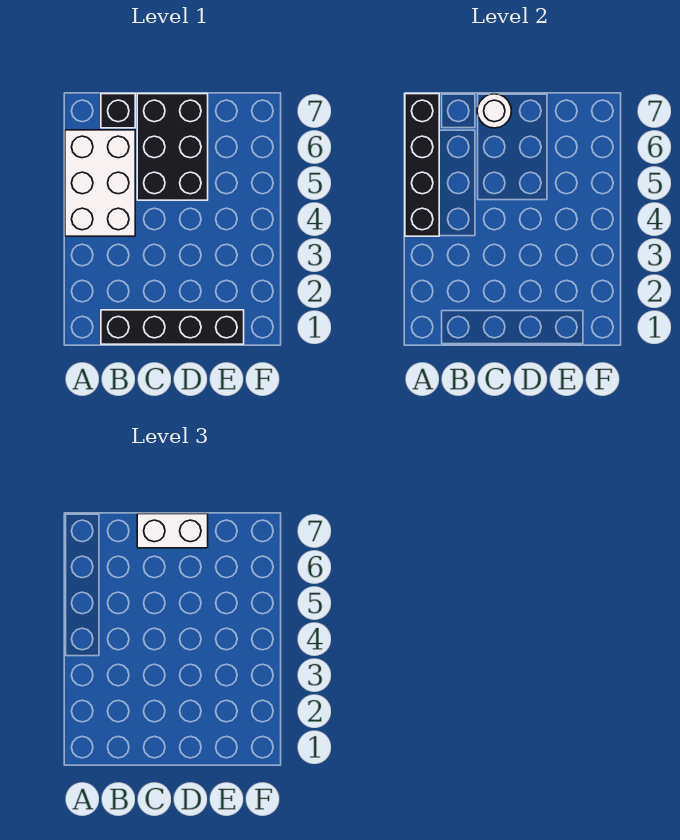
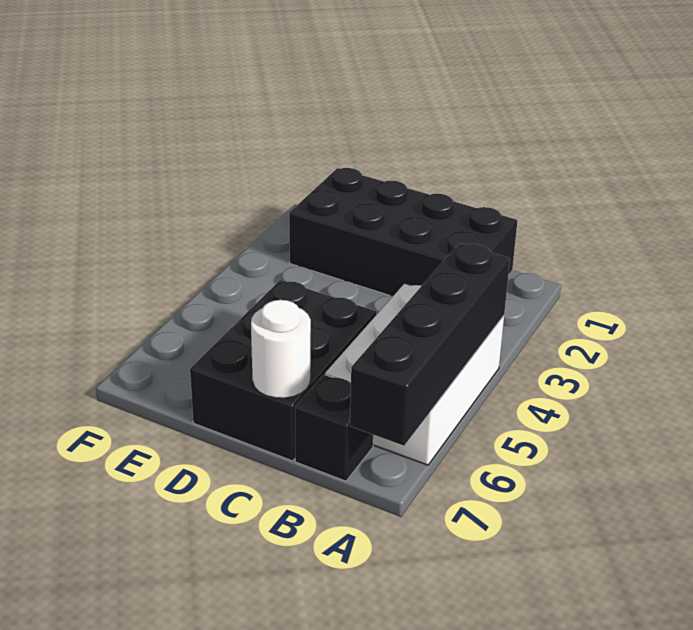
black brick B1:E1 level 1 -> black brick B1:E2 level 1
white brick C7:D7 level 3 -> none

